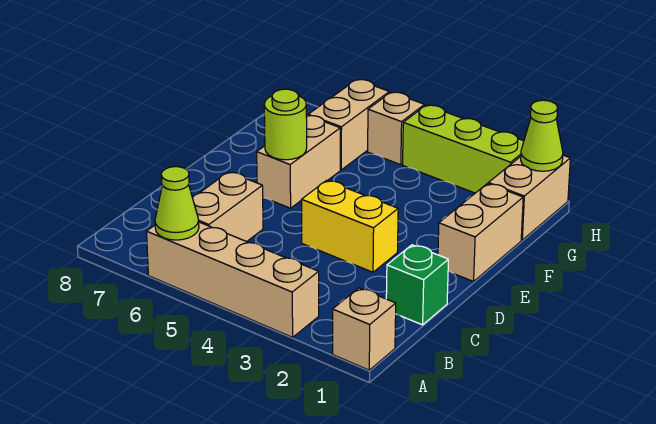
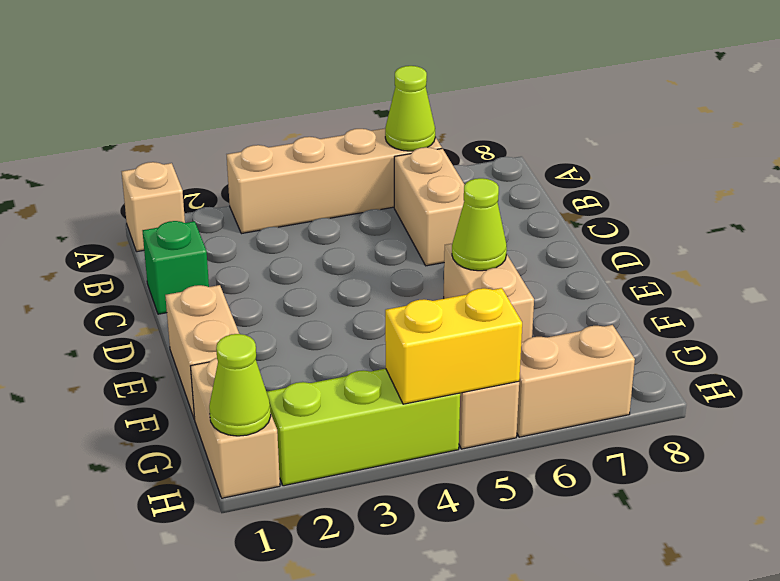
yellow brick D3:D4 level 1 -> yellow brick H4:H5 level 2
lime round brick E6 level 2 -> lime cone E6 level 2
tan brick G6:H6 level 1 -> tan brick H6:H7 level 1

